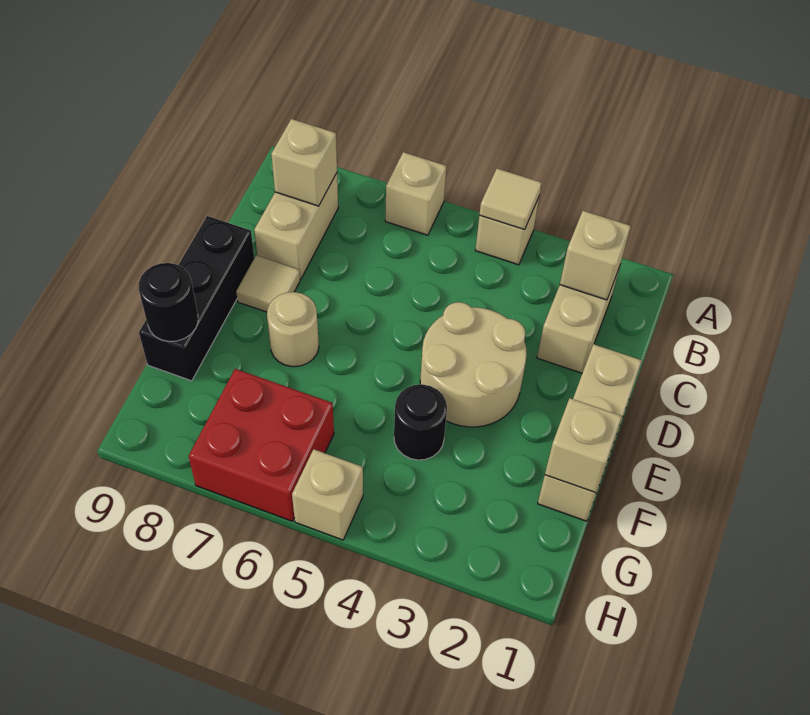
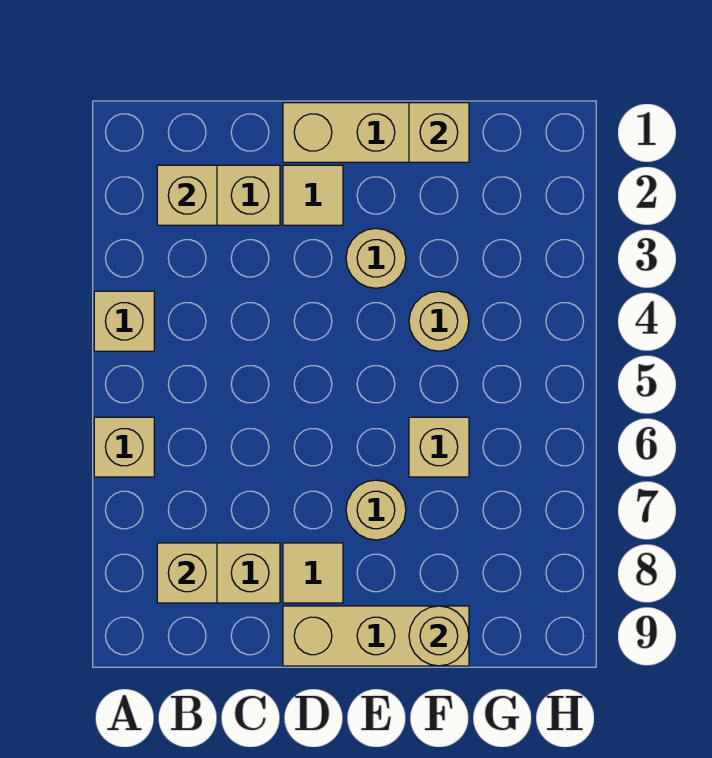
tan tile A4 level 2 -> tan tile D2 level 1
tan round brick D3:E4 level 1 -> tan round brick E3 level 1
black brick D9:F9 level 1 -> tan brick D9:F9 level 1
black round brick F4 level 1 -> tan round brick F4 level 1
black round brick F9 level 2 -> tan round brick F9 level 2
red brick G6:H7 level 1 -> none
tan brick H5 level 1 -> tan brick F6 level 1

